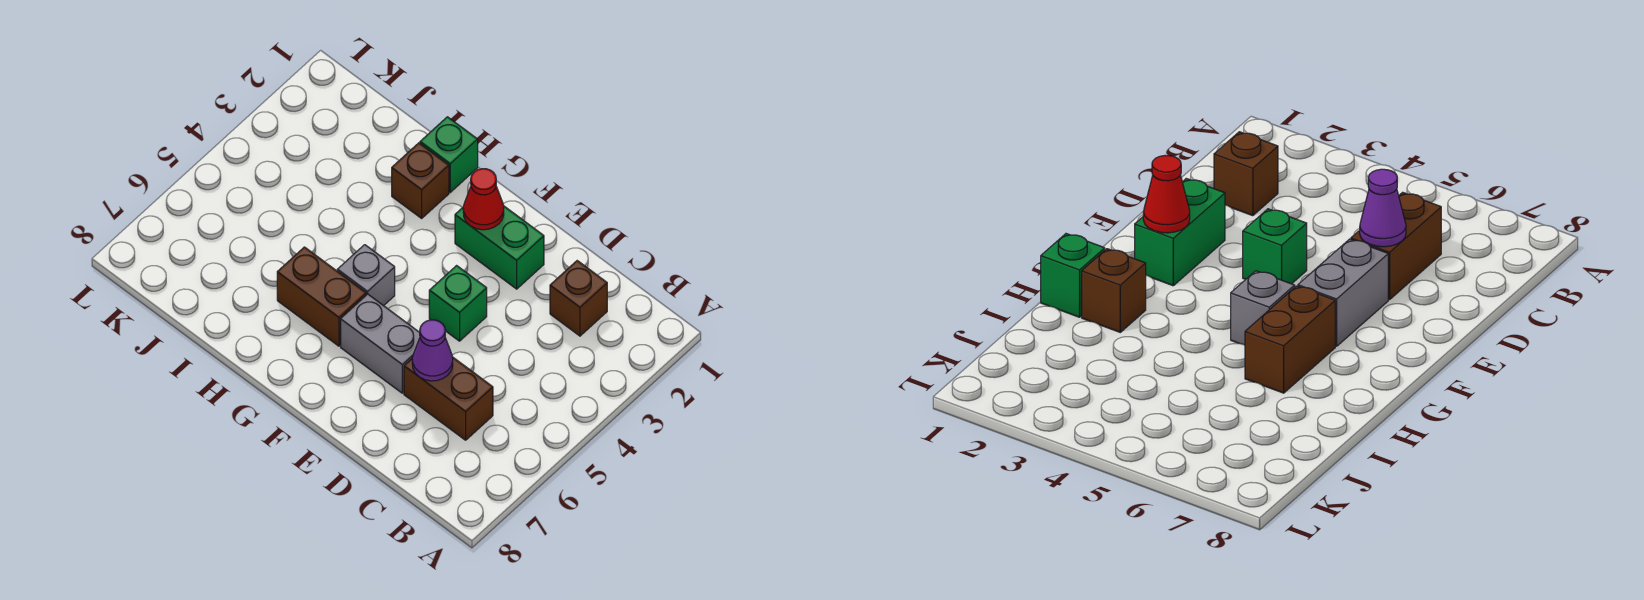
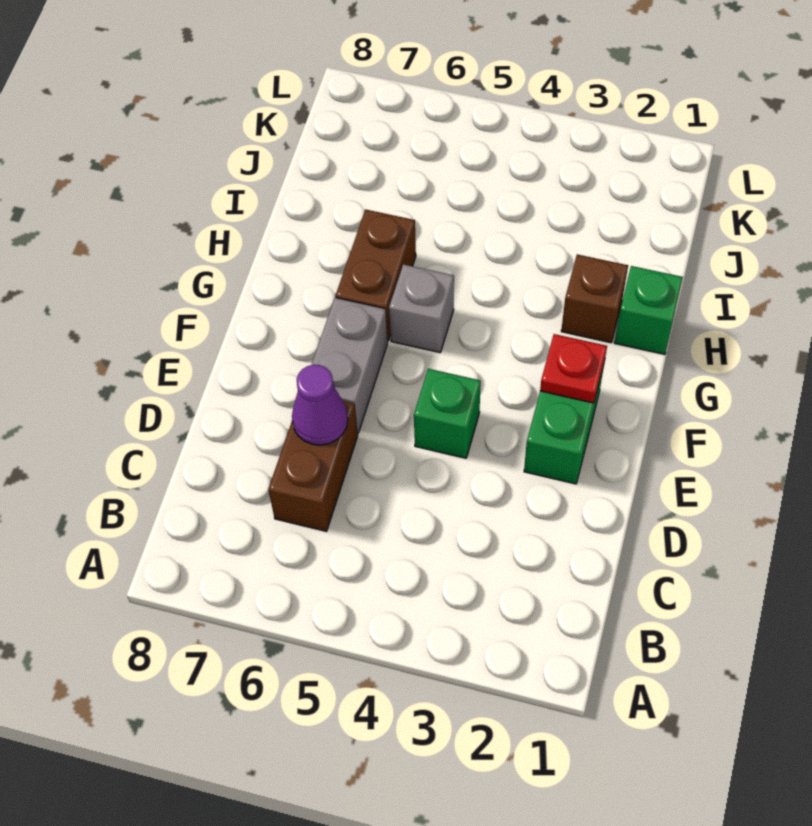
brown brick C2 level 1 -> none
red cone F2 level 2 -> red plate F2 level 2

